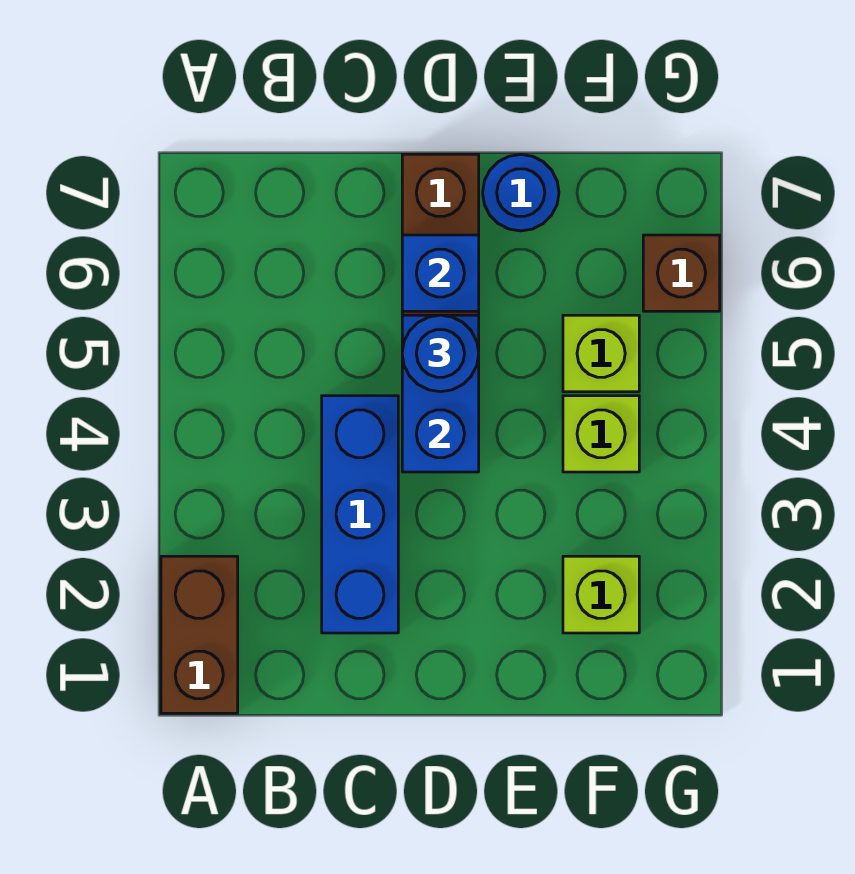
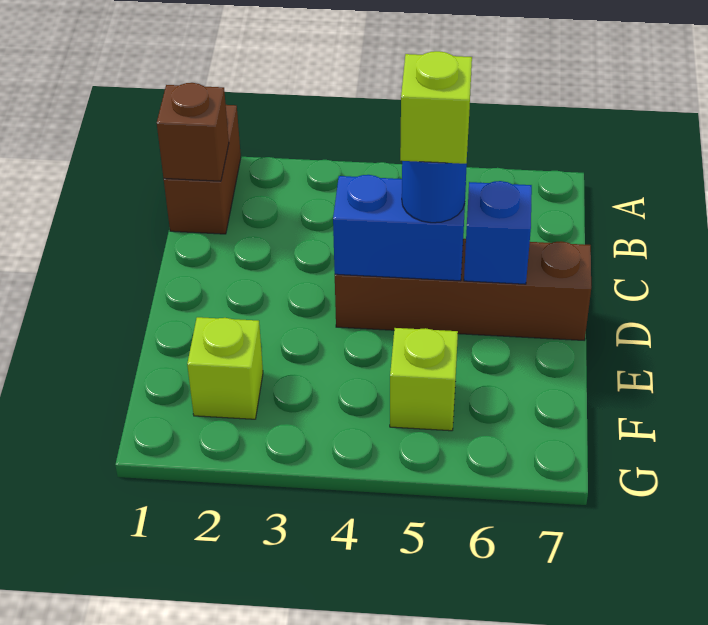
brown brick A1:A2 level 1 -> brown brick A1:B1 level 1
blue brick C2:C4 level 1 -> none
blue round brick E7 level 1 -> none
lime brick F4 level 1 -> lime brick D5 level 4
brown brick G6 level 1 -> brown brick B1 level 2

